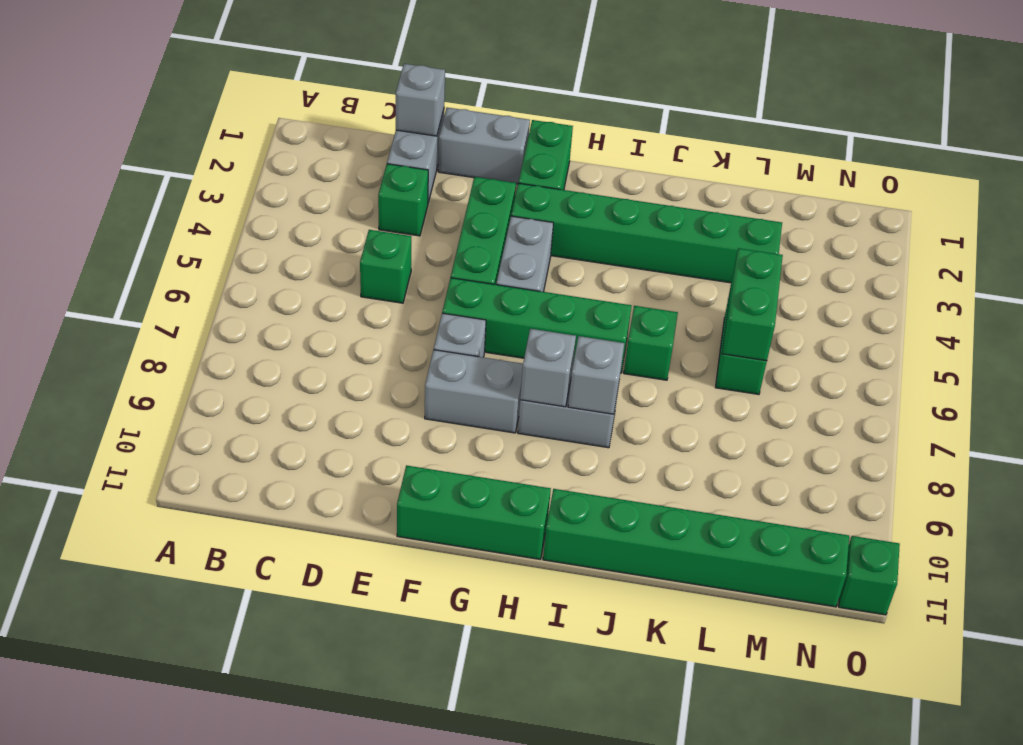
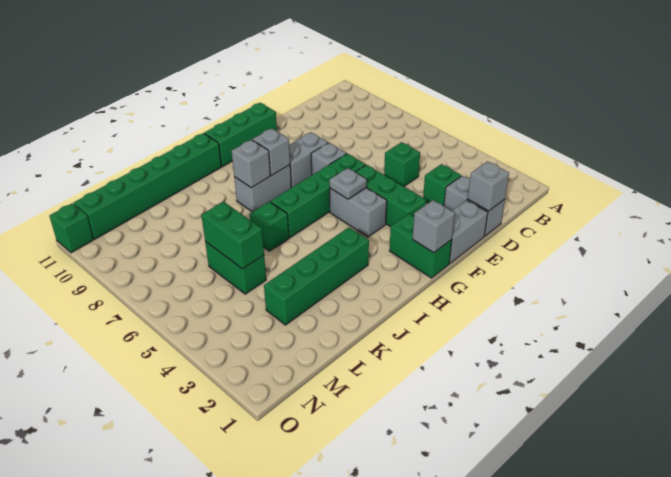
none -> grey brick G1 level 2
green brick G3:L3 level 1 -> green brick I3:L3 level 1
none -> grey plate G5 level 2

